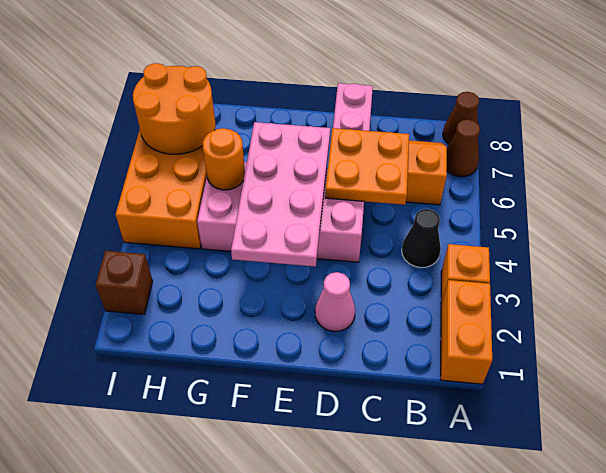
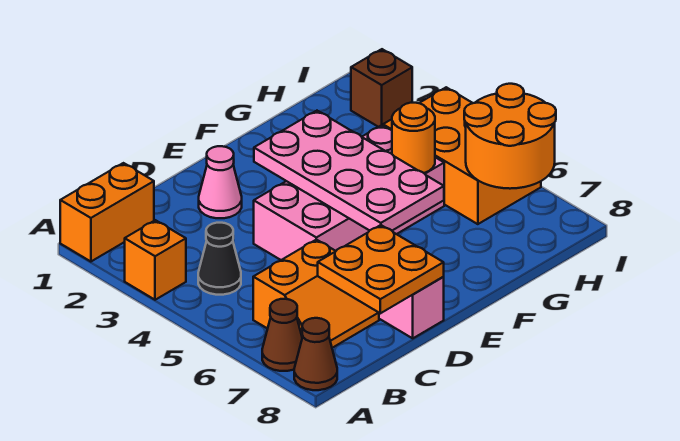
orange brick A1:A2 level 1 -> orange brick A1:B1 level 1
orange plate C5:D6 level 2 -> orange plate C7:D8 level 2

